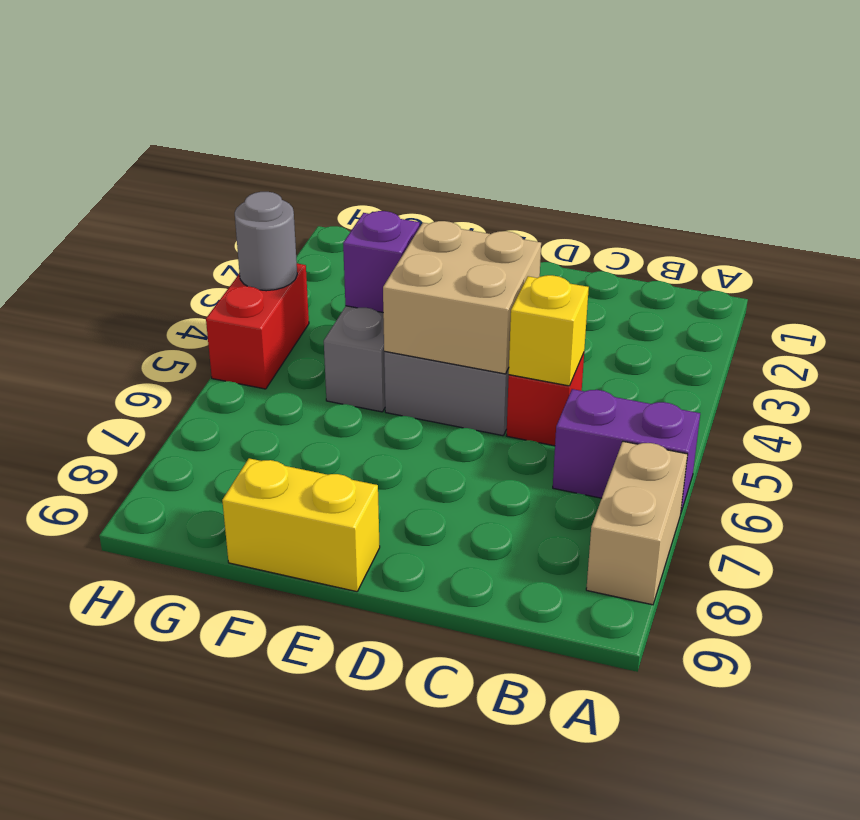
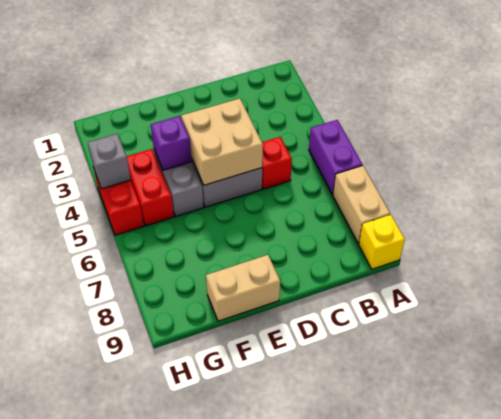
purple brick A6:B6 level 1 -> purple brick A5:A6 level 1
yellow brick C5 level 2 -> yellow brick A9 level 1
yellow brick E9:F9 level 1 -> tan brick E9:F9 level 1
none -> red brick G4:G5 level 1
grey round brick H4 level 2 -> grey brick H4 level 2

